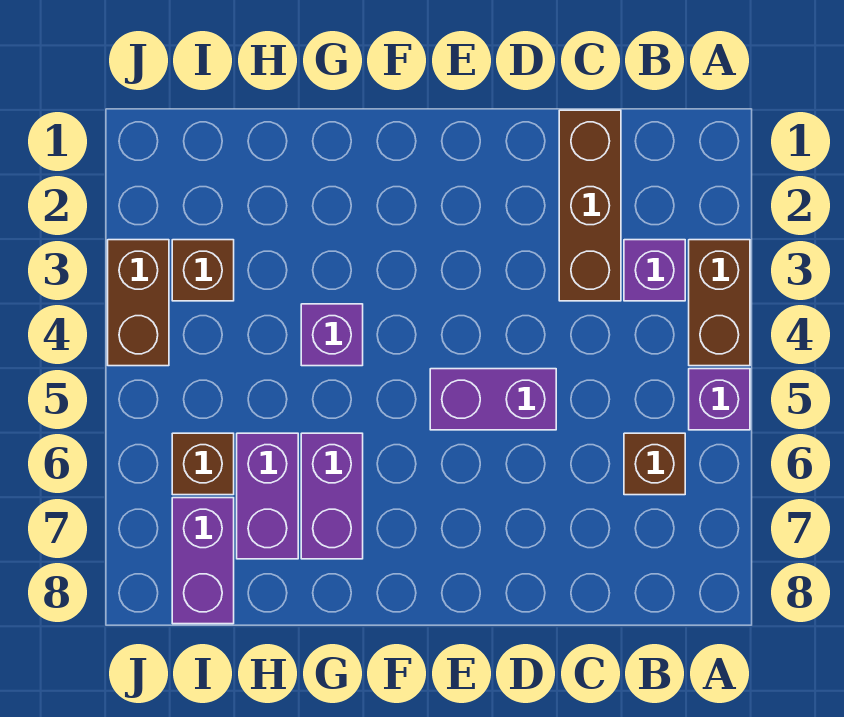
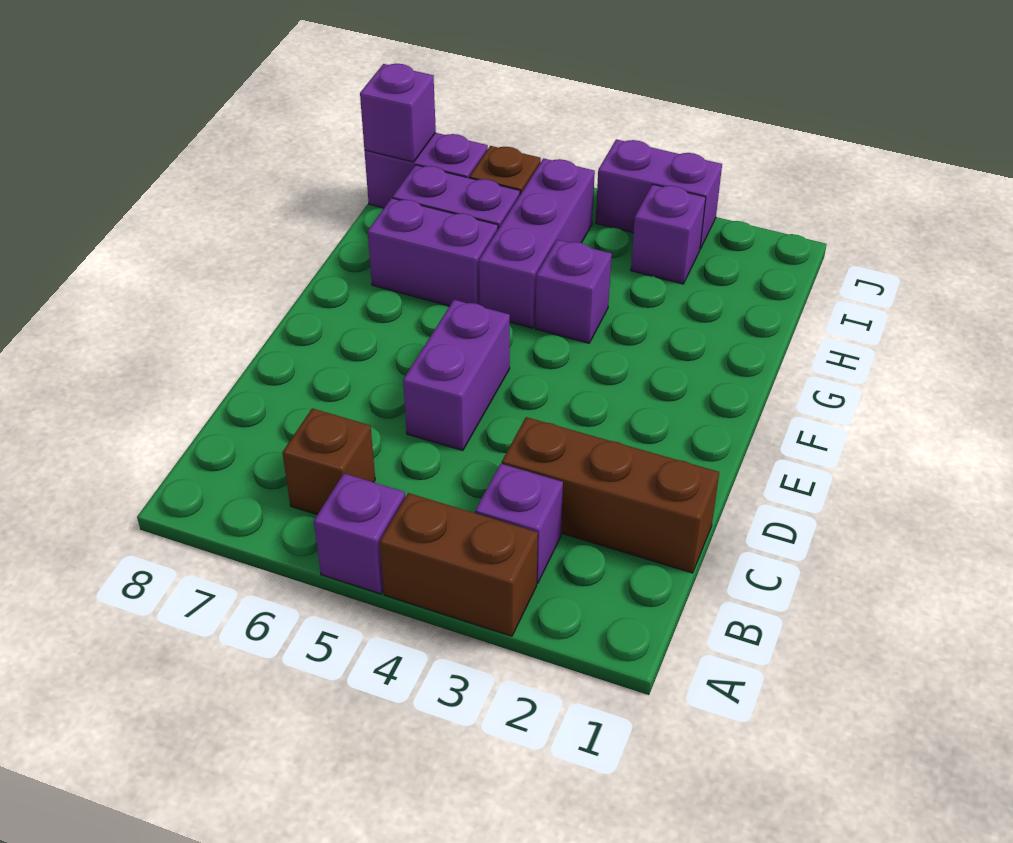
none -> purple brick G5:I5 level 1
brown brick I3 level 1 -> purple brick I3 level 1
none -> purple brick I8 level 2
brown brick J3:J4 level 1 -> purple brick J3:J4 level 1

